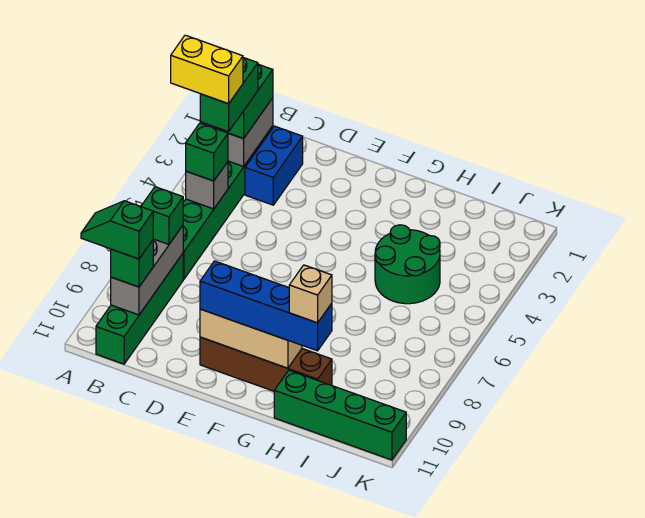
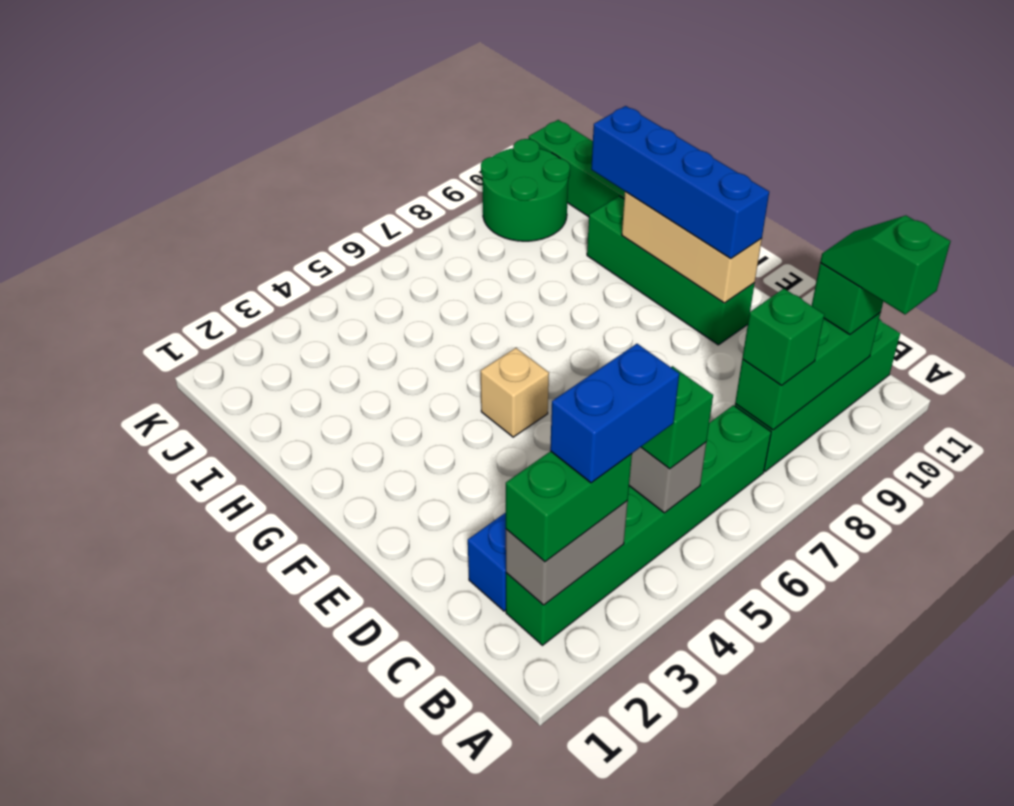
yellow brick A4:B4 level 5 -> none
green slope A10:B10 level 4 top B -> green slope A10:B10 level 4 top A
green brick B3:B4 level 4 -> blue brick B3:B4 level 4
grey brick B8:B10 level 2 -> green brick B8:B10 level 2
brown brick E10:H10 level 1 -> green brick E10:H10 level 1
green round brick H4:I5 level 1 -> green round brick J9:K10 level 1
tan brick H10 level 4 -> tan brick F5 level 1

